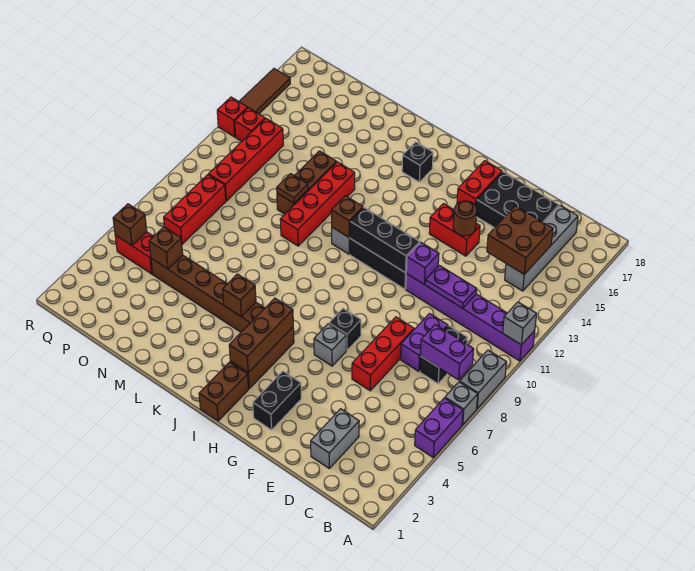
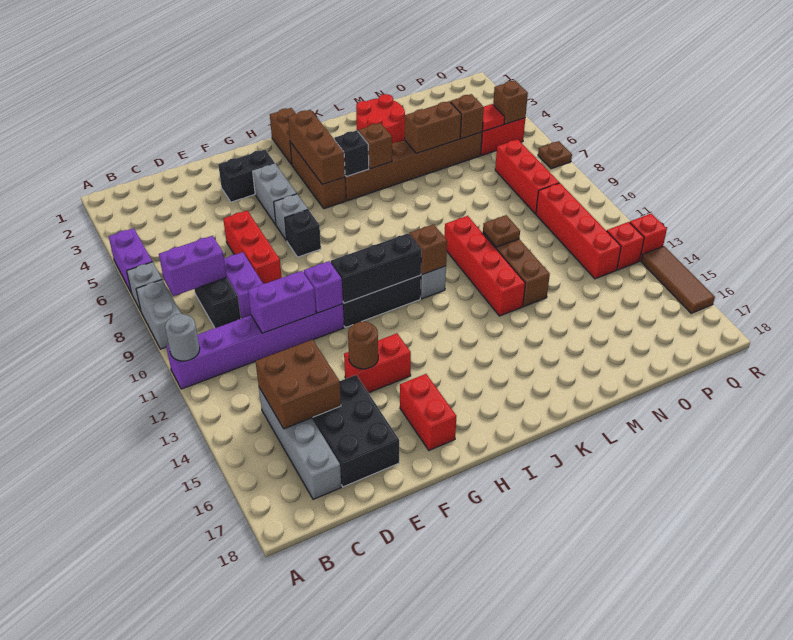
grey brick A11 level 2 -> grey round brick A11 level 2
grey brick D2:D3 level 1 -> grey brick G4:G5 level 1
purple plate D11:E11 level 2 -> purple brick D11:E11 level 2
black brick D16:F17 level 1 -> black brick D15:E17 level 1
black brick G2:G3 level 1 -> black brick F3:G3 level 1
black brick J16 level 1 -> black brick J5 level 2
none -> red round brick L2:M3 level 1
none -> brown brick M5:N5 level 2
none -> red tile P5 level 2
none -> brown plate R7 level 1

